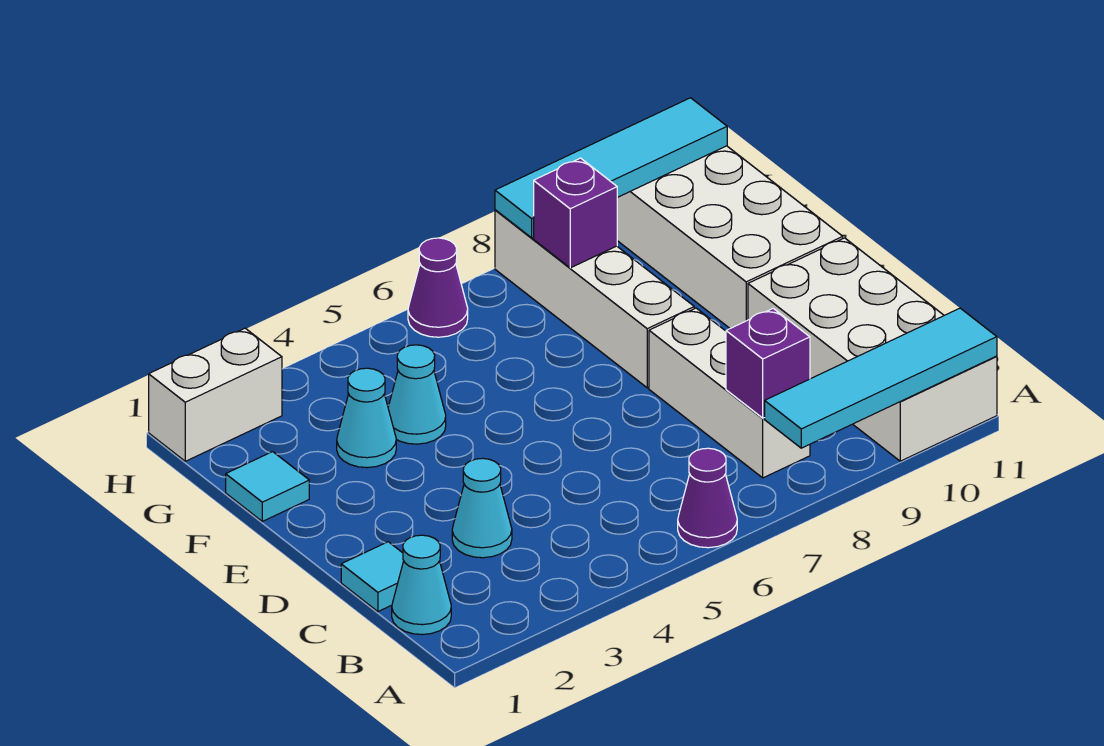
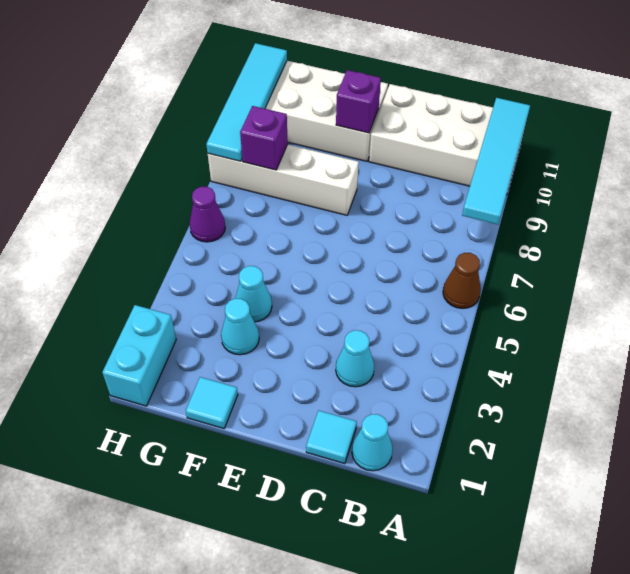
purple cone A6 level 1 -> brown cone A6 level 1
white brick B8:D8 level 1 -> none
purple brick B8 level 2 -> purple brick E10 level 2
white brick H1:H2 level 1 -> cyan brick H1:H2 level 1

